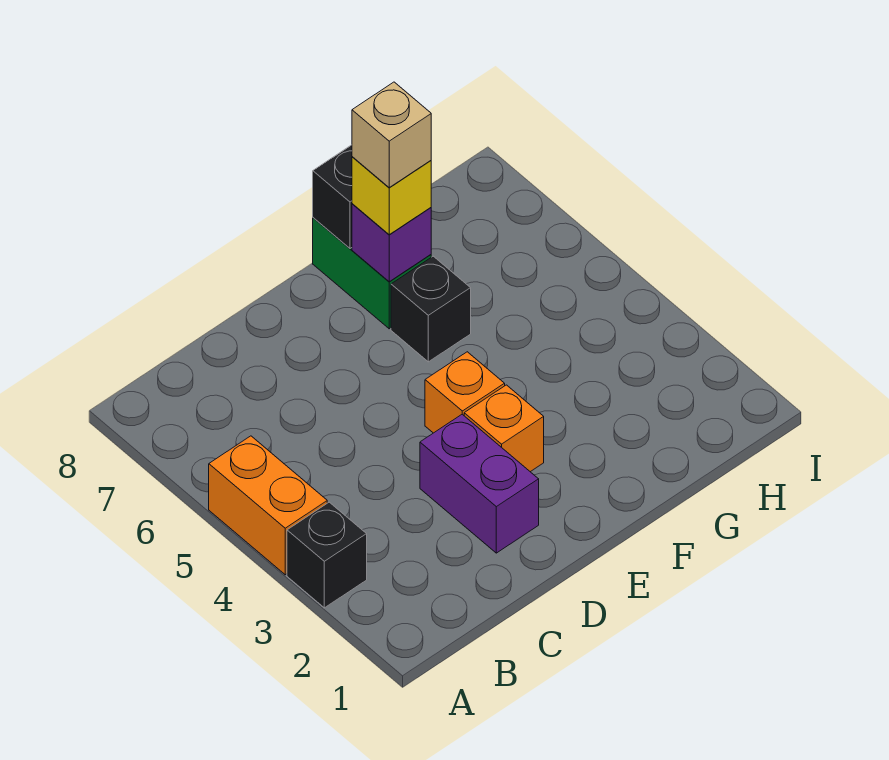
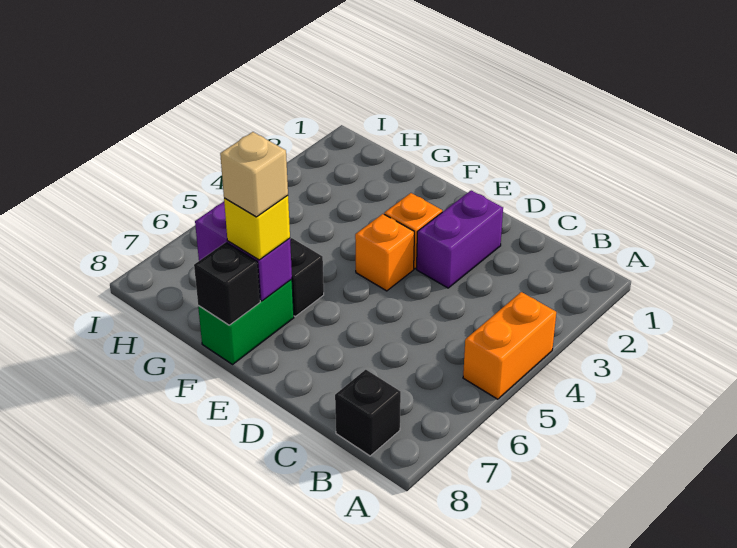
black brick A3 level 1 -> black brick B8 level 1
purple brick F7 level 2 -> purple brick F7:G7 level 2

